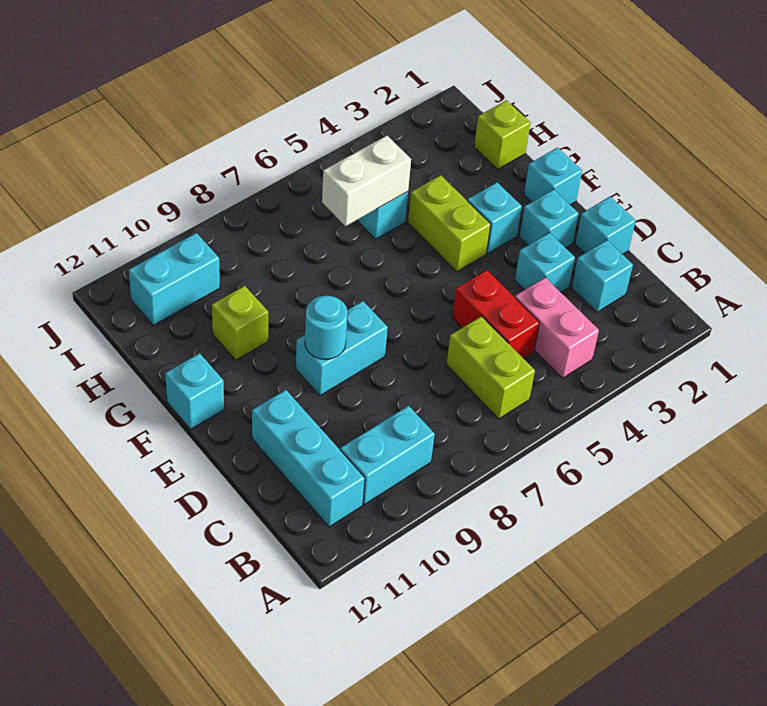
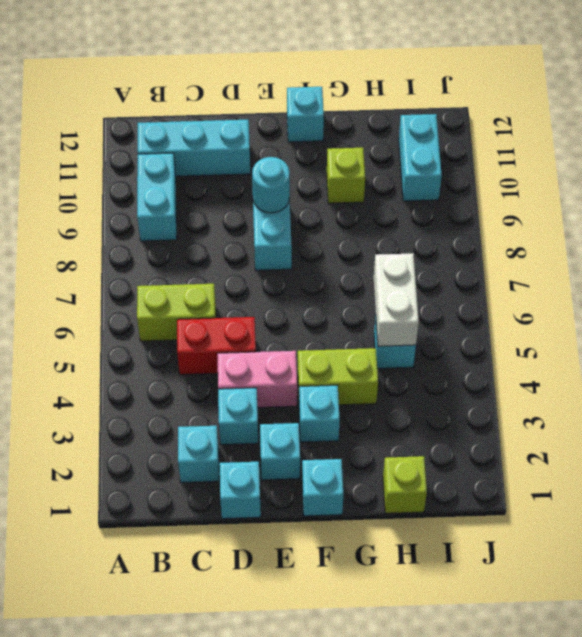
pink brick B4:C4 level 1 -> pink brick D4:E4 level 1

